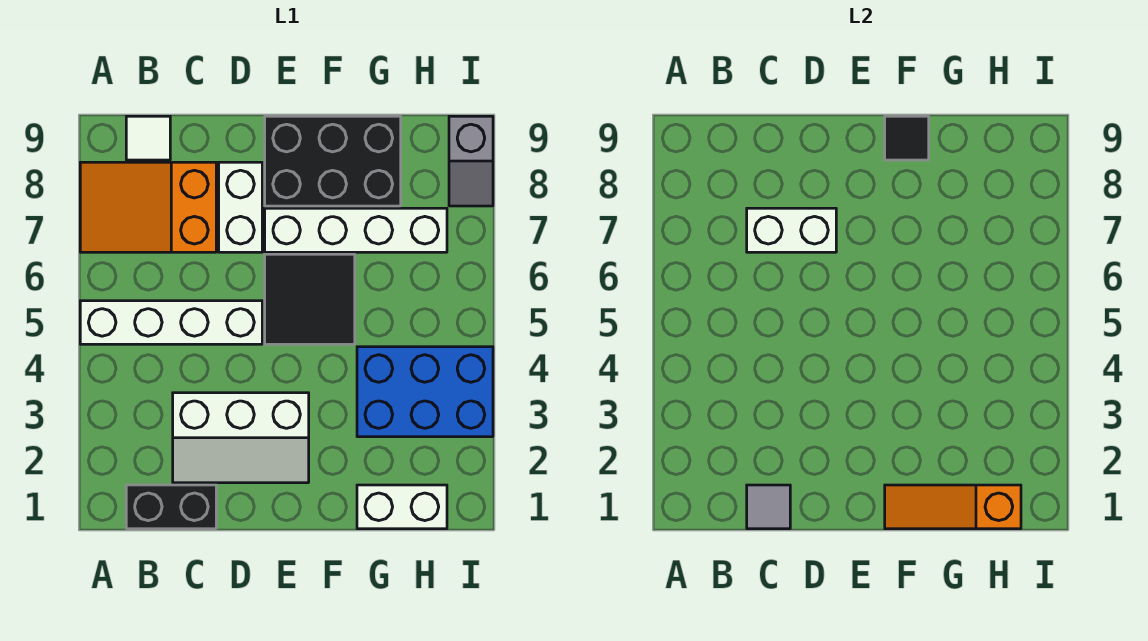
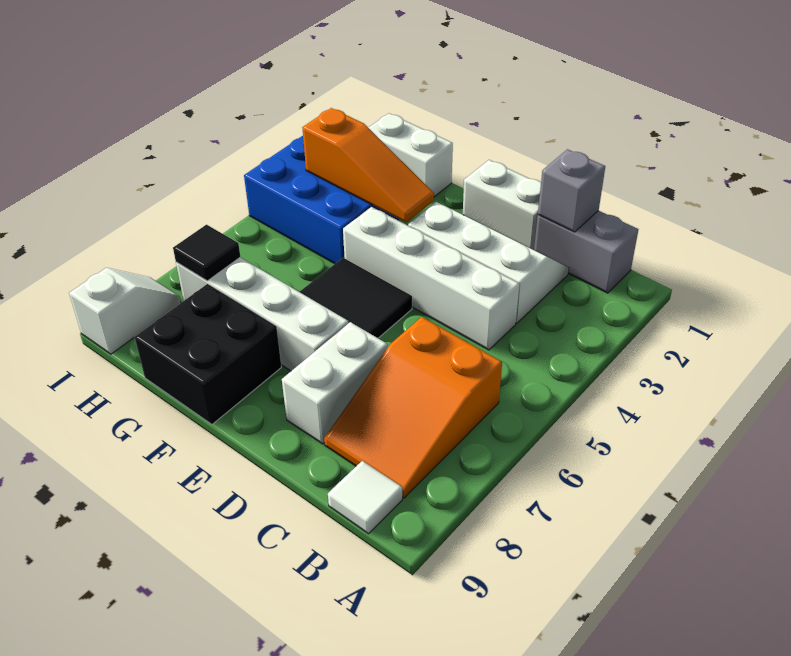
white brick A5:D5 level 1 -> white brick C4:F4 level 1
orange slope A7:C8 level 1 top C -> orange slope B6:C8 level 1 top 6
black brick B1:C1 level 1 -> grey brick B1:C1 level 1
grey tile C1 level 2 -> grey brick C1 level 2
white brick C7:D7 level 2 -> white brick D1:E1 level 1
black brick E8:G9 level 1 -> black brick F8:G9 level 1
orange slope F1:H1 level 2 top H -> orange slope F3:H3 level 2 top H
black tile F9 level 2 -> black tile H7 level 2
grey slope I8:I9 level 1 top 9 -> white slope I8:I9 level 1 top 9

